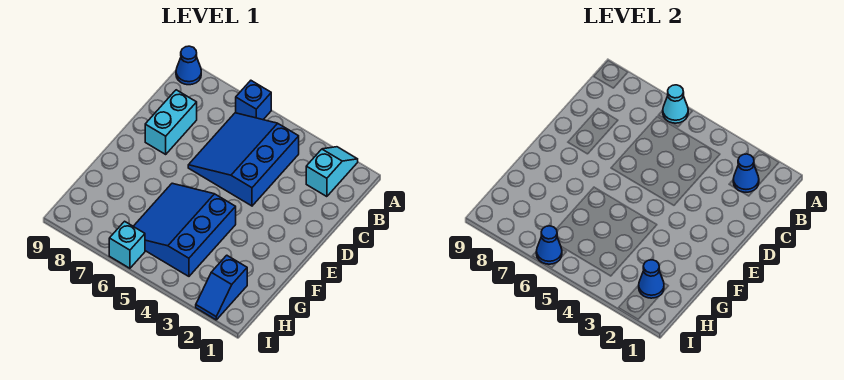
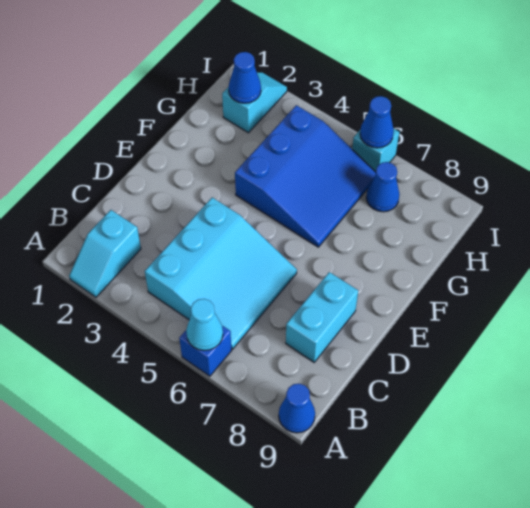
blue cone B2 level 2 -> blue cone H7 level 1
blue slope B4:D6 level 1 top 4 -> cyan slope B4:D6 level 1 top 4
blue slope H2:I2 level 1 top H -> cyan slope H2:I2 level 1 top H

